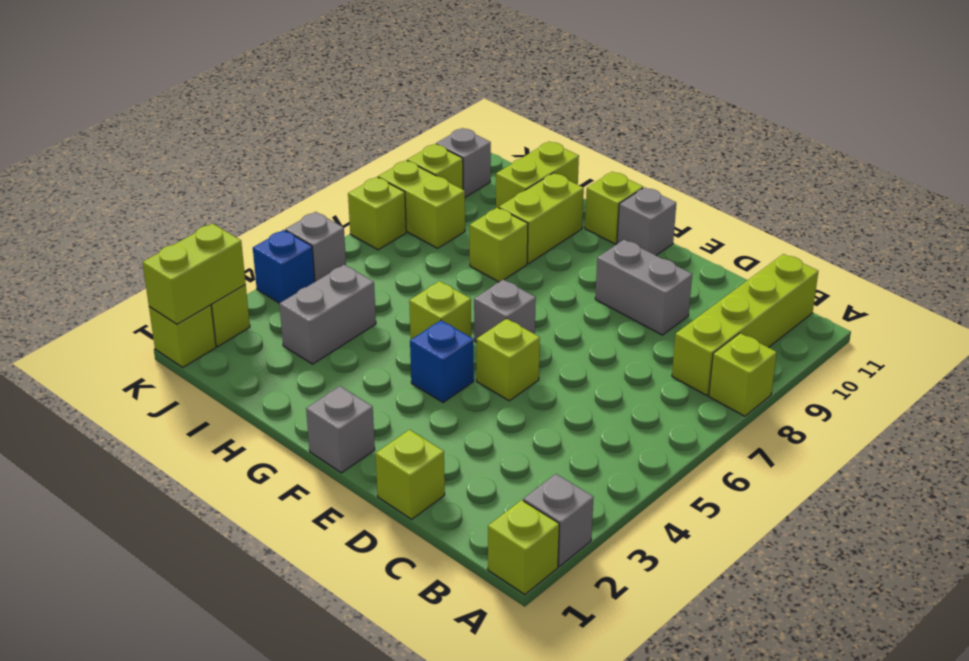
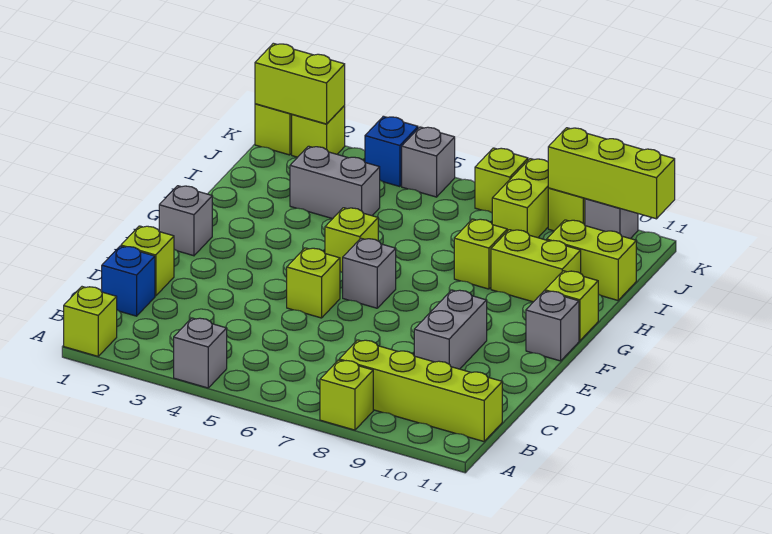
grey brick A2 level 1 -> grey brick A4 level 1
blue brick F4 level 1 -> blue brick C1 level 1
none -> lime brick K9:K11 level 2

